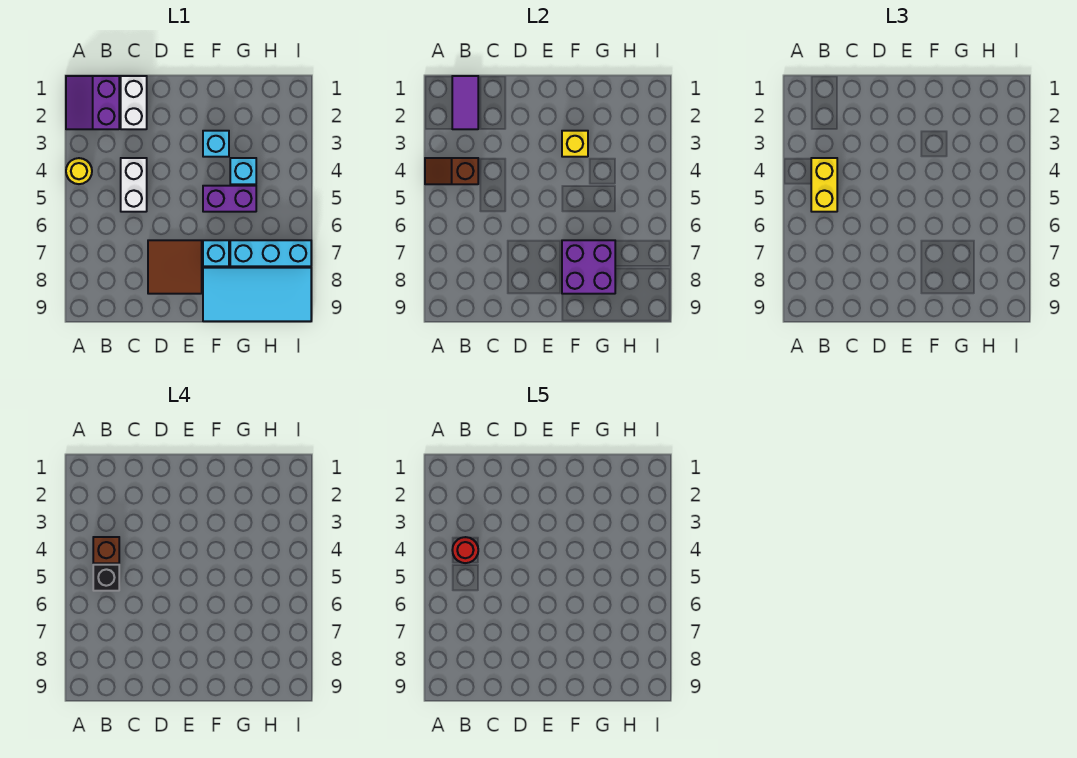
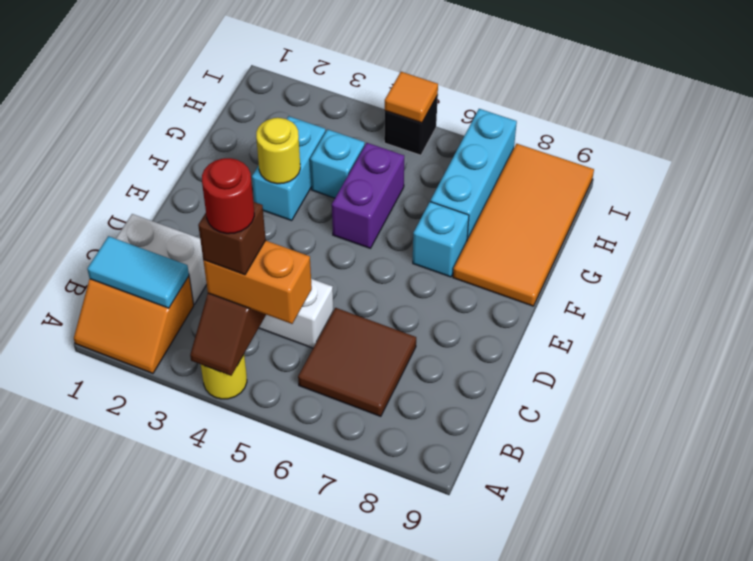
purple slope A1:B2 level 1 top B -> orange slope A1:B2 level 1 top B
purple tile B1:B2 level 2 -> cyan tile B1:B2 level 2
yellow brick B4:B5 level 3 -> orange brick B4:B5 level 3
black brick B5 level 4 -> black brick I5 level 1
brown tile D7:E8 level 1 -> brown tile B6:C7 level 1
cyan brick F3 level 1 -> cyan brick F3:G3 level 1
yellow brick F3 level 2 -> yellow round brick F3 level 2
purple brick F7:G8 level 2 -> none
cyan tile F8:I9 level 1 -> orange tile F8:I9 level 1
none -> orange tile I5 level 2

